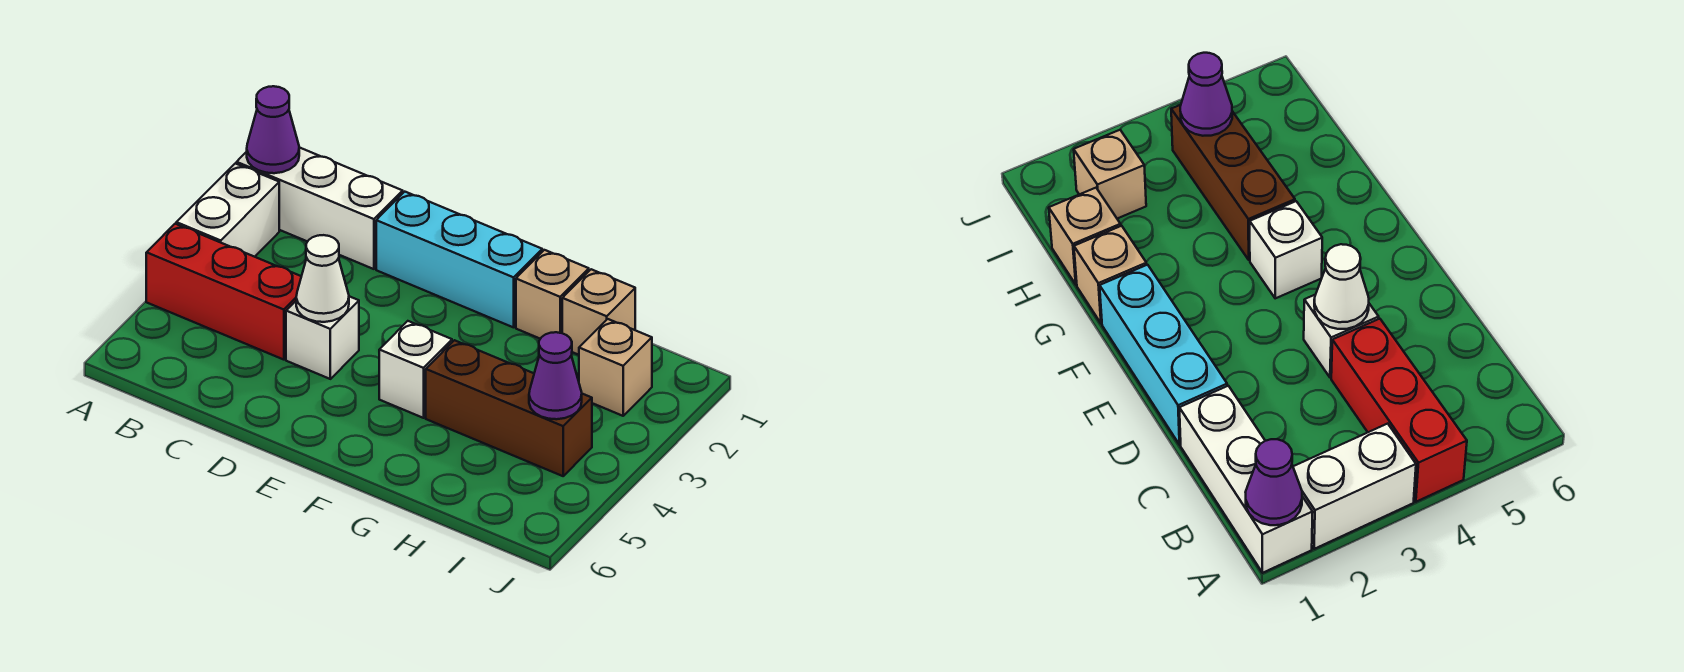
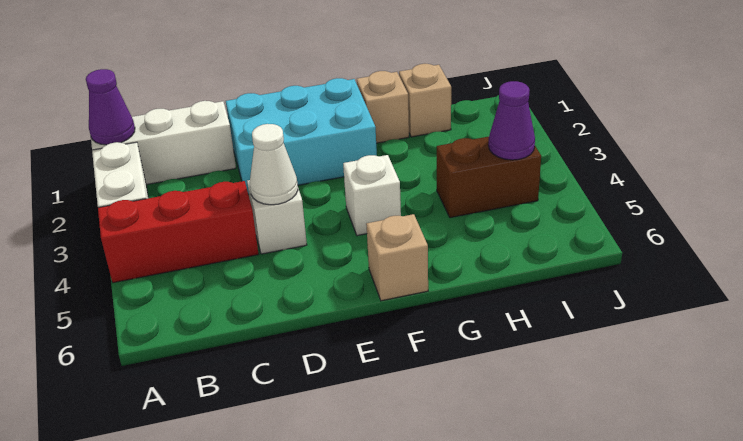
cyan brick D1:F1 level 1 -> cyan brick D1:F2 level 1
brown brick G4:I4 level 1 -> brown brick H4:I4 level 1
tan brick I2 level 1 -> tan brick F6 level 1

